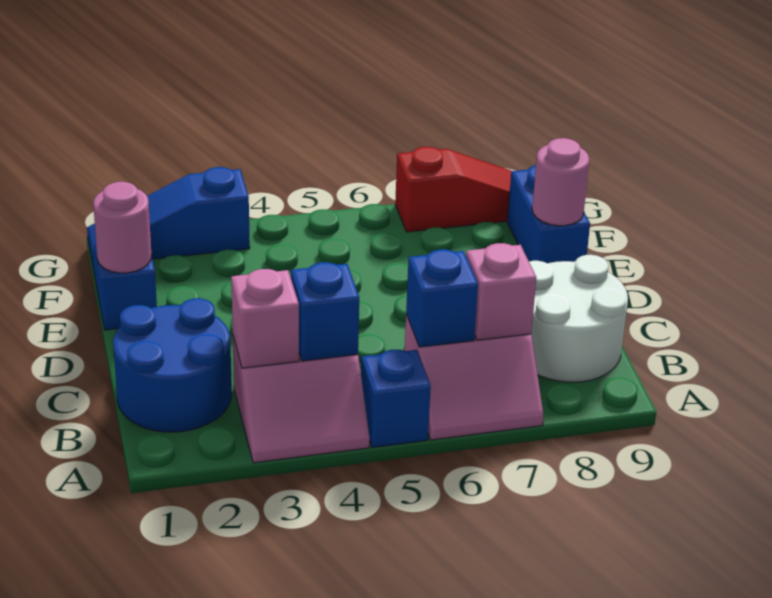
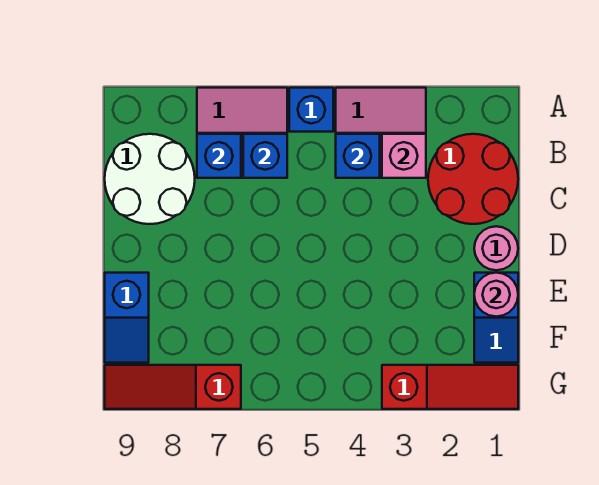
blue round brick B1:C2 level 1 -> red round brick B1:C2 level 1
pink brick B7 level 2 -> blue brick B7 level 2
blue brick E9:F9 level 1 -> blue slope E9:F9 level 1 top E
pink round brick E9 level 2 -> pink round brick D1 level 1
blue slope G1:G3 level 1 top 3 -> red slope G1:G3 level 1 top 3

